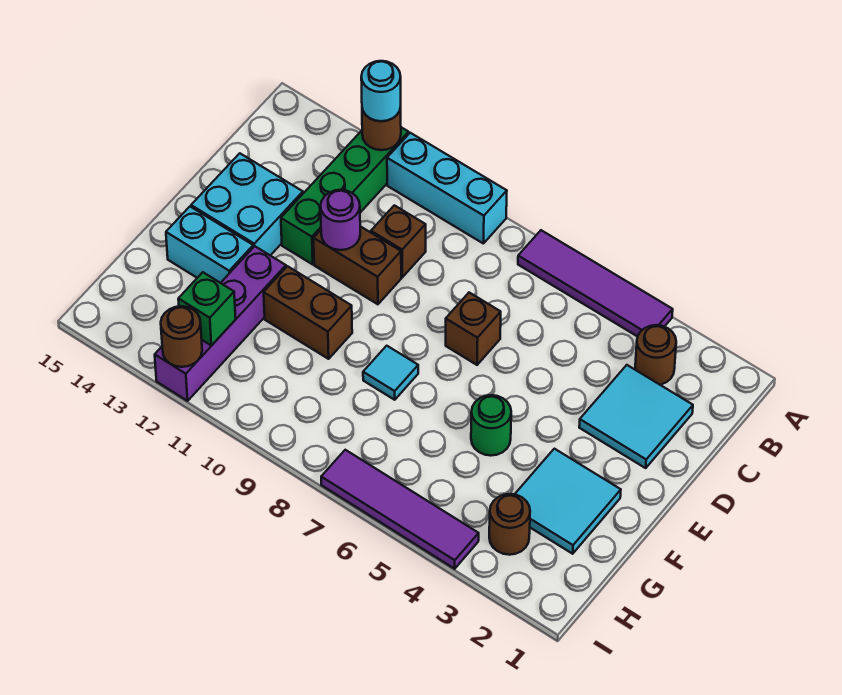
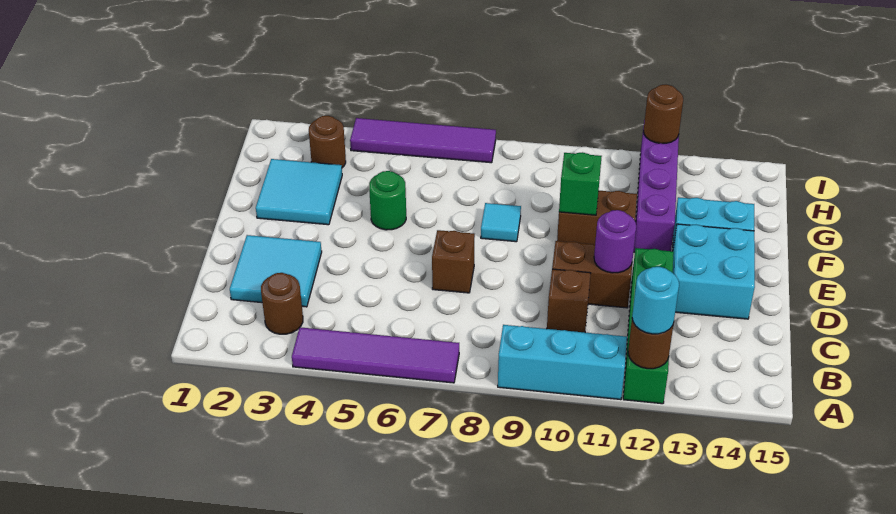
green brick H12 level 2 -> green brick F10 level 2

